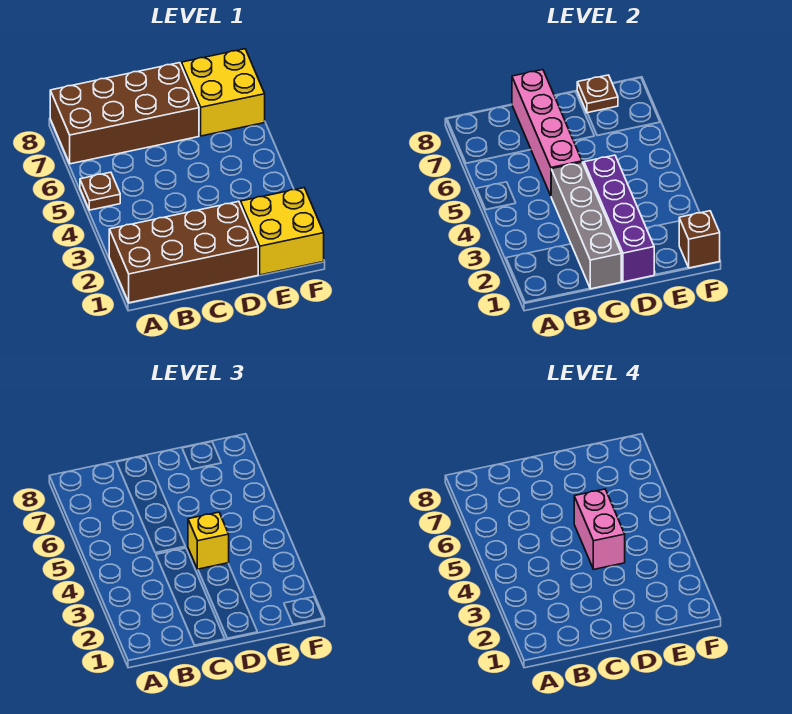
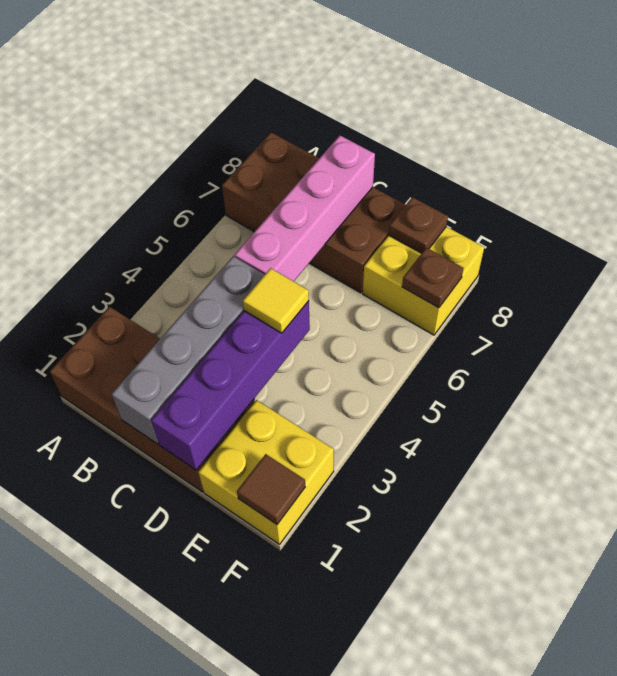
brown plate A5 level 1 -> brown plate F7 level 2
yellow brick D4 level 3 -> yellow tile D4 level 3
pink brick D4:D5 level 4 -> none
brown brick F1 level 2 -> brown tile F1 level 2

